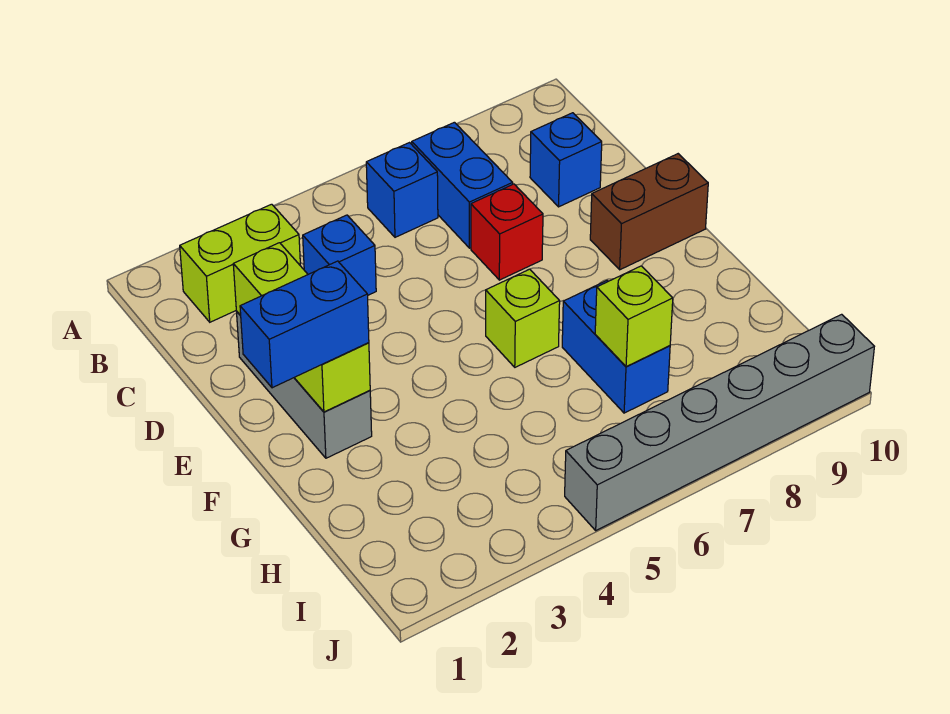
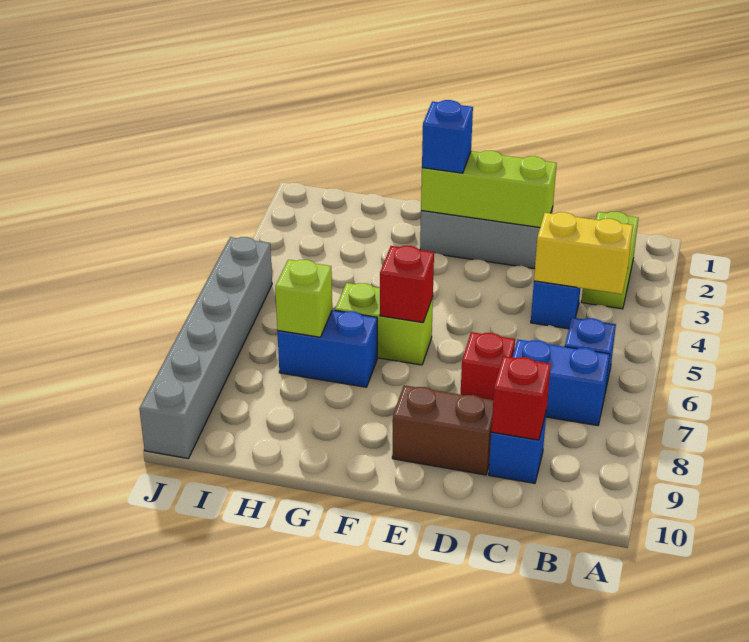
none -> yellow brick B4:C4 level 2
none -> red brick C9 level 2
brown brick E9:E10 level 1 -> brown brick D9:E9 level 1
blue brick F1:F2 level 3 -> blue brick F2 level 3
lime brick F6 level 1 -> lime brick F6:G6 level 1
none -> red brick F6 level 2

